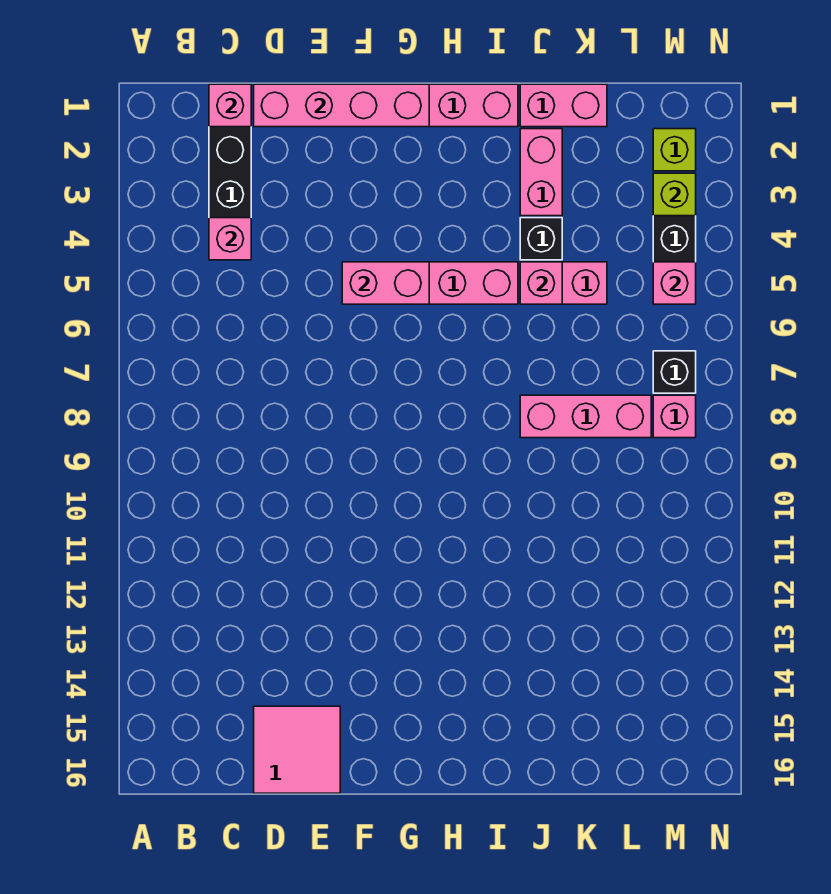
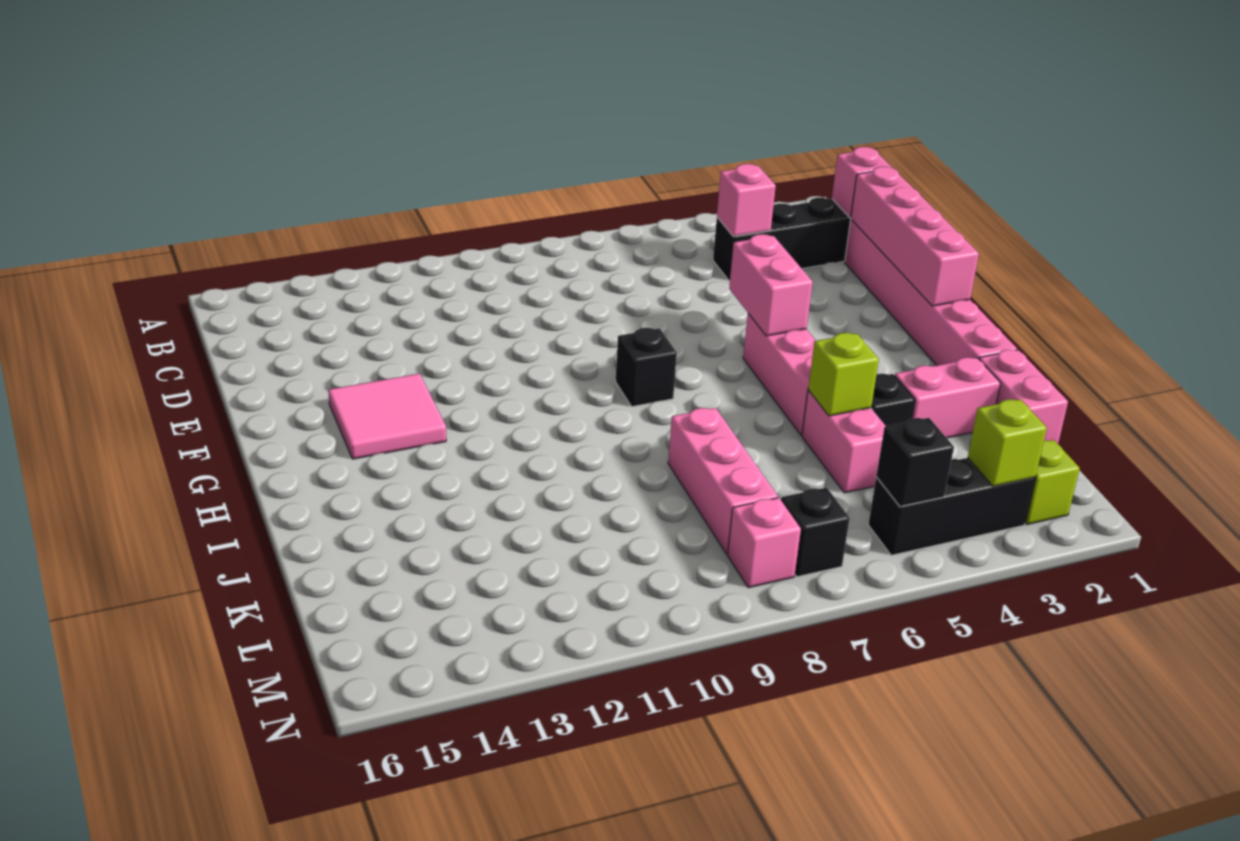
pink tile D15:E16 level 1 -> pink tile F13:G14 level 1
none -> black brick G8 level 1
pink brick J5 level 2 -> lime brick J5 level 2
pink brick M5 level 2 -> black brick M5 level 2

